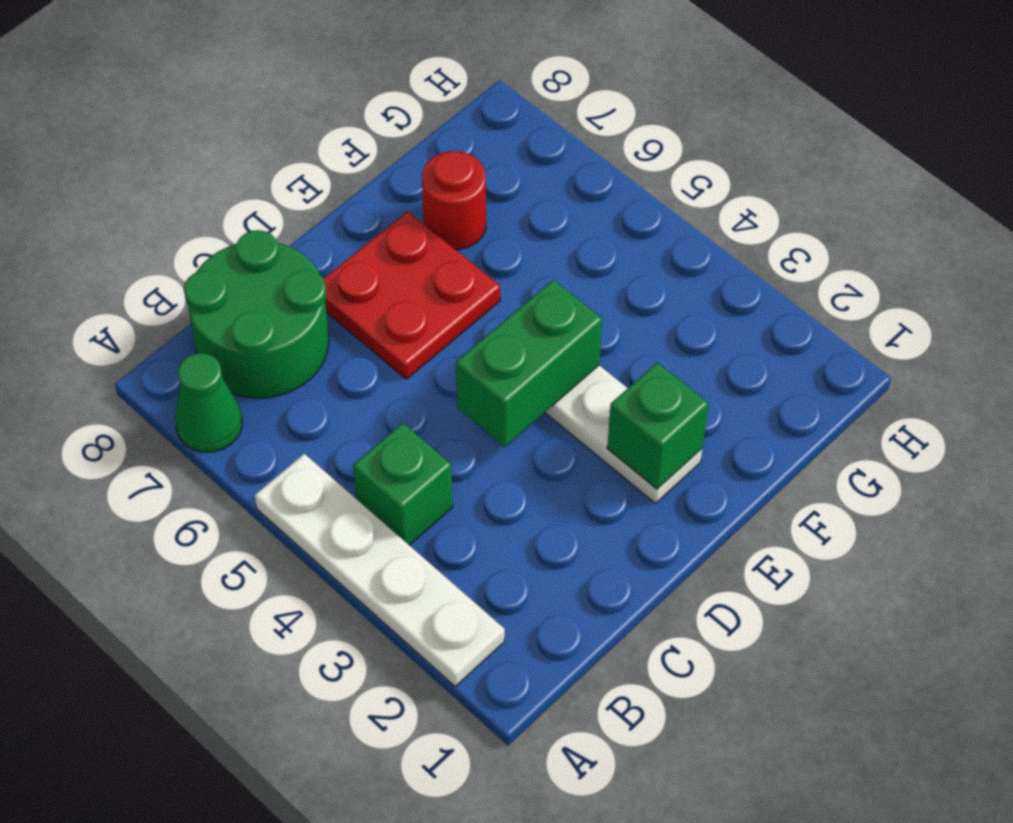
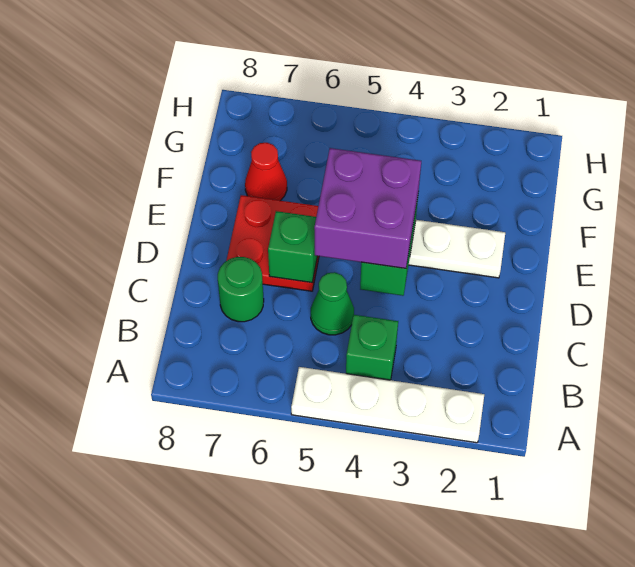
green cone A7 level 1 -> green cone C5 level 1
green round brick B7:C8 level 1 -> green round brick C7 level 1
none -> purple brick D4:E5 level 3
green brick E2 level 2 -> green brick D6 level 2
red round brick F7 level 1 -> red cone F7 level 1

